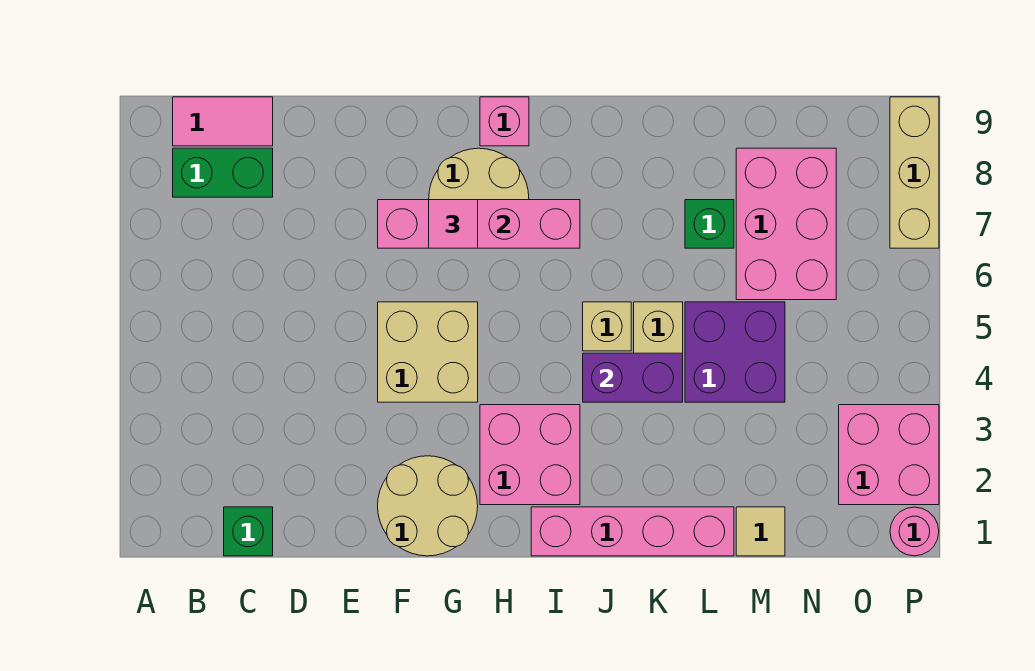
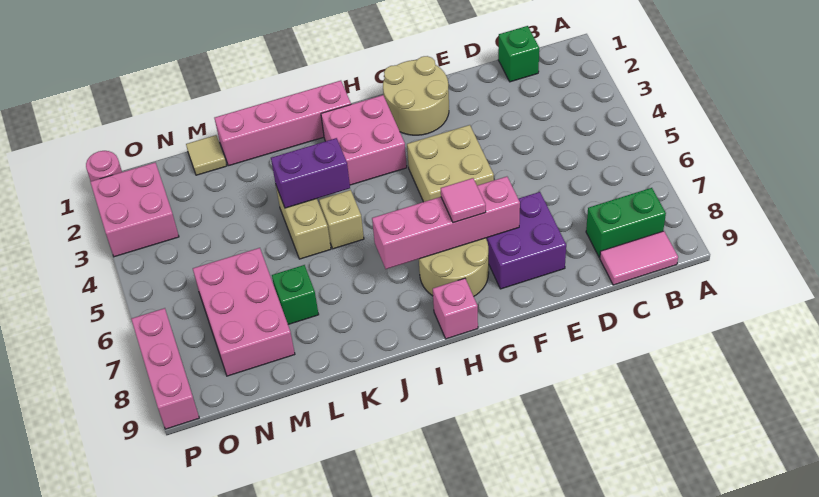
purple brick L4:M5 level 1 -> purple brick E7:F8 level 1
tan brick P7:P9 level 1 -> pink brick P7:P9 level 1

